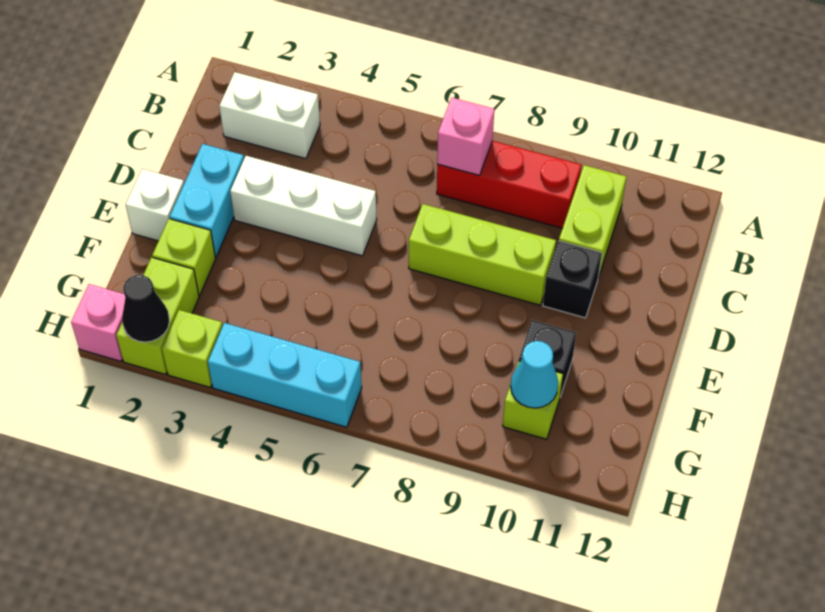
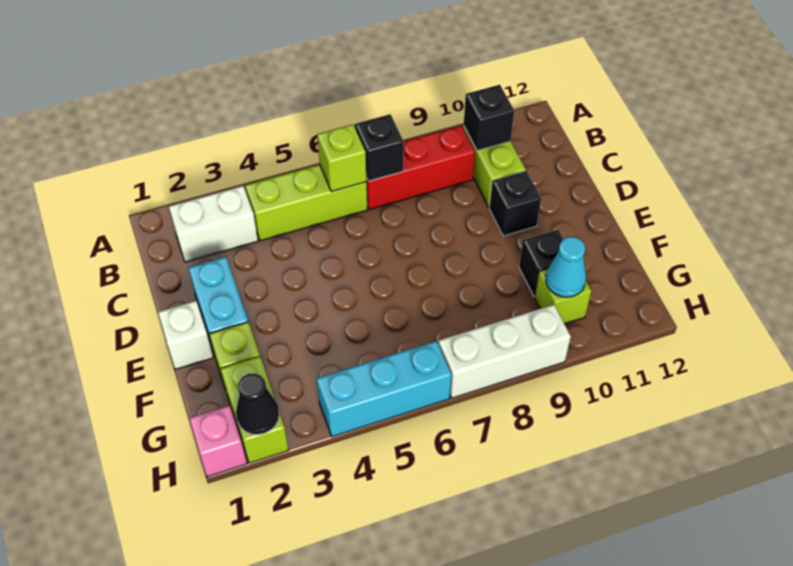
pink brick B7 level 2 -> black brick B7 level 2
none -> black brick B10 level 2
white brick D3:D5 level 1 -> white brick H7:H9 level 1
lime brick D7:D9 level 1 -> lime brick B4:B6 level 1
lime brick H3 level 1 -> lime brick B6 level 2

